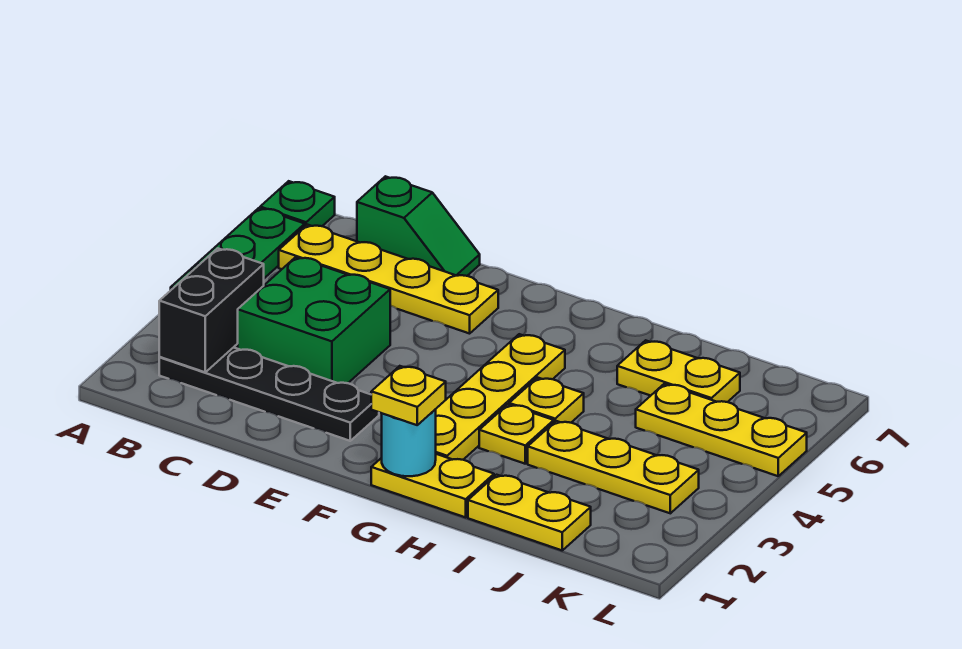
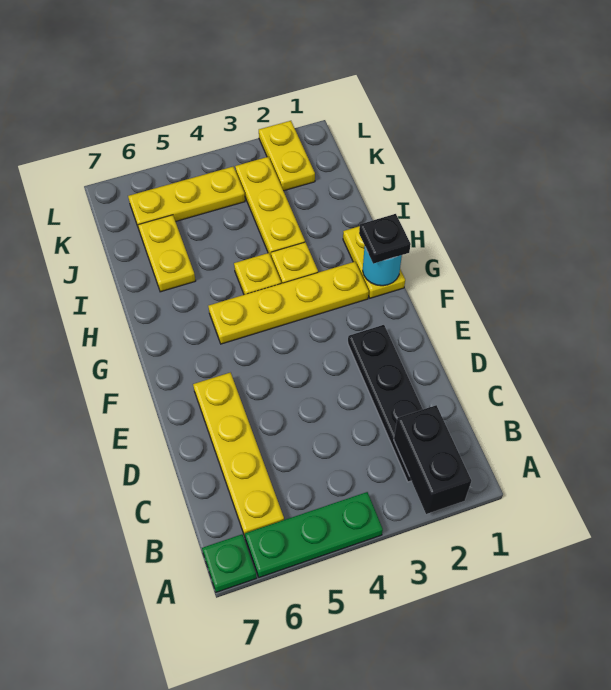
black brick B2:B3 level 2 -> black brick A2:B2 level 2
green brick C3:D4 level 1 -> none
green slope C7:D7 level 1 top C -> none
yellow plate G1 level 3 -> black plate G1 level 3
yellow plate I1:J1 level 1 -> yellow plate K2:L2 level 1
yellow plate J5:L5 level 1 -> yellow plate K4:K6 level 1

